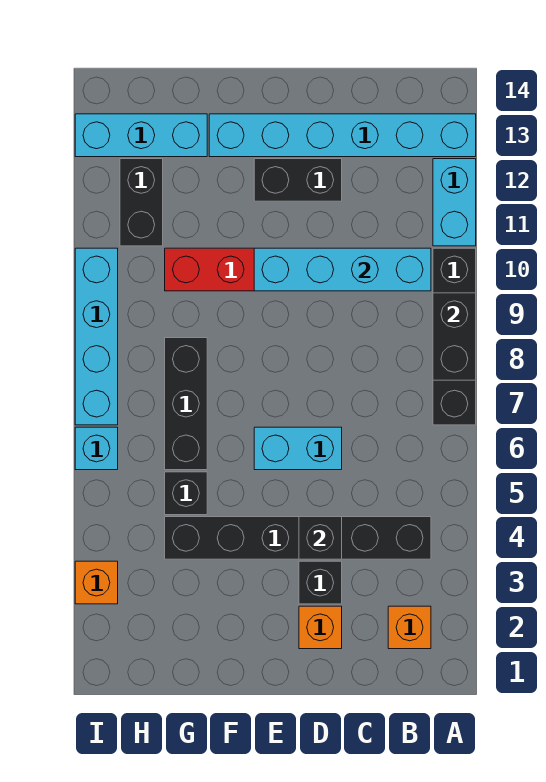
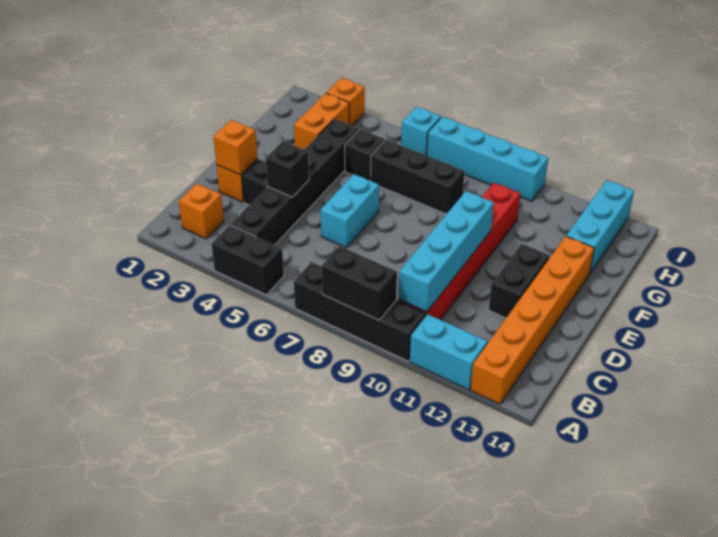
cyan brick A13:F13 level 1 -> orange brick A13:F13 level 1
none -> orange brick D2 level 2
none -> orange brick G3:H3 level 1
black brick H11:H12 level 1 -> black brick A4:A5 level 1

